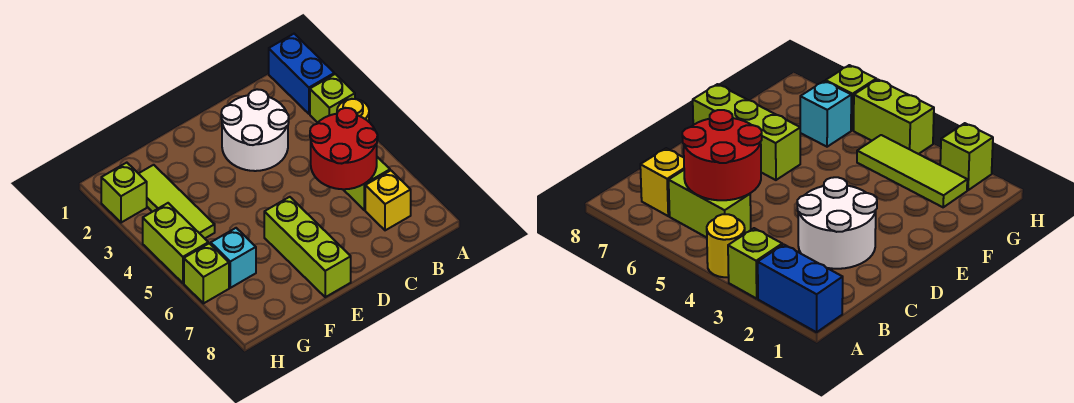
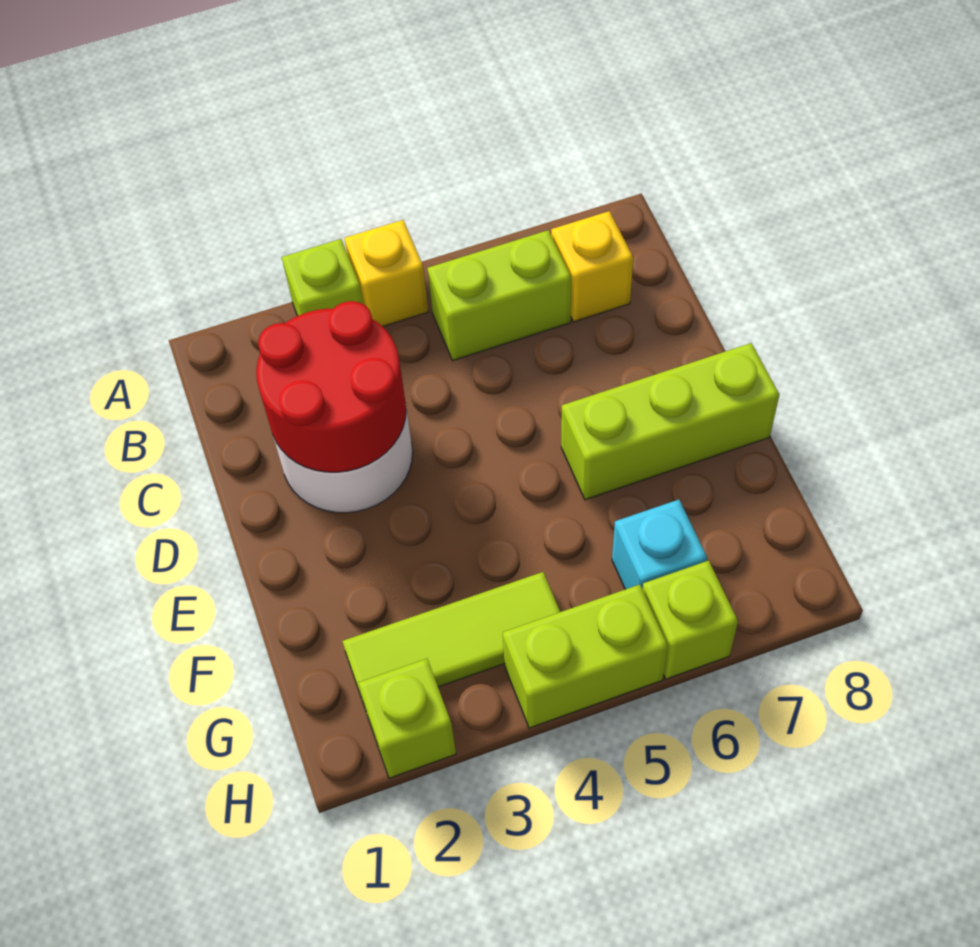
blue brick A1:A2 level 1 -> none
yellow round brick A4 level 1 -> yellow brick A4 level 1
red round brick B5:C6 level 2 -> red round brick C2:D3 level 2

